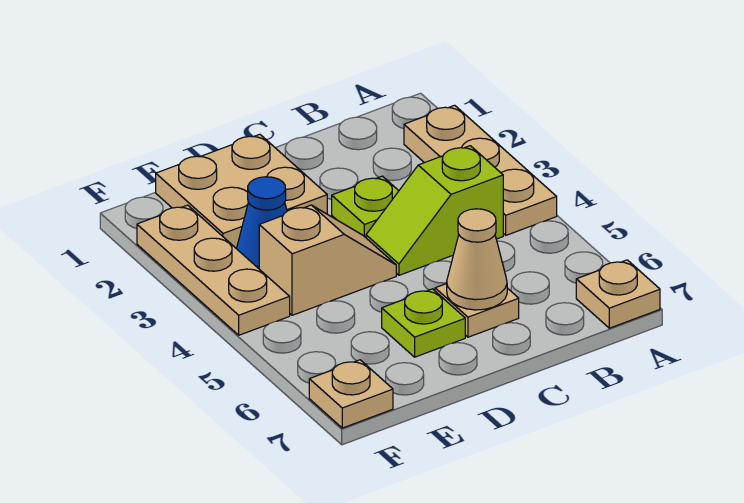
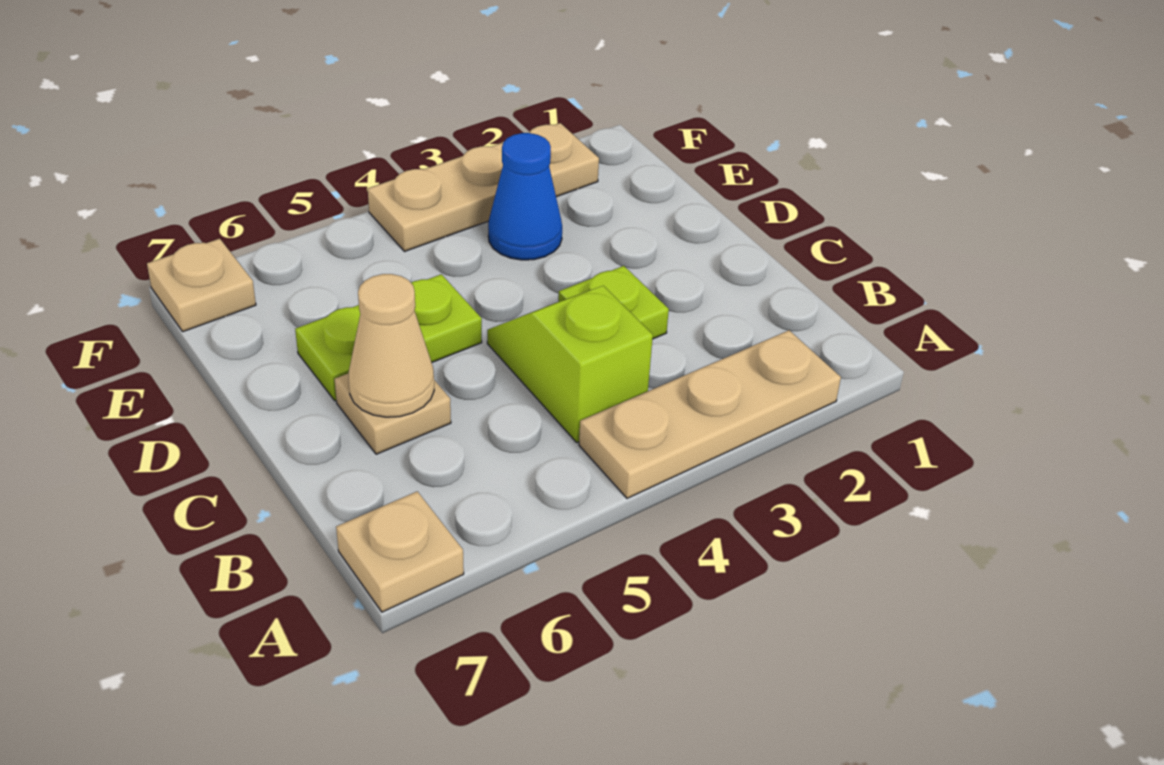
tan plate D1:E2 level 1 -> none
tan slope D4:E4 level 1 top E -> none
lime plate D6 level 1 -> lime plate D5:D6 level 1

